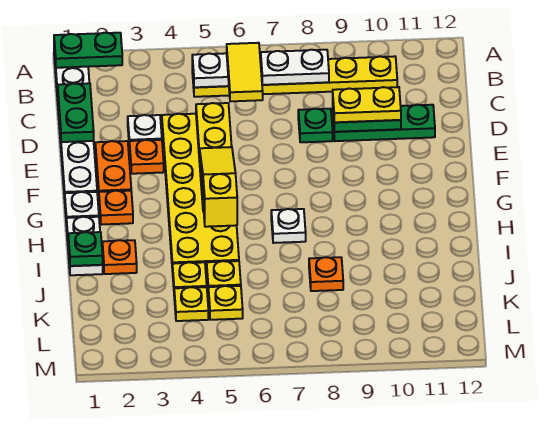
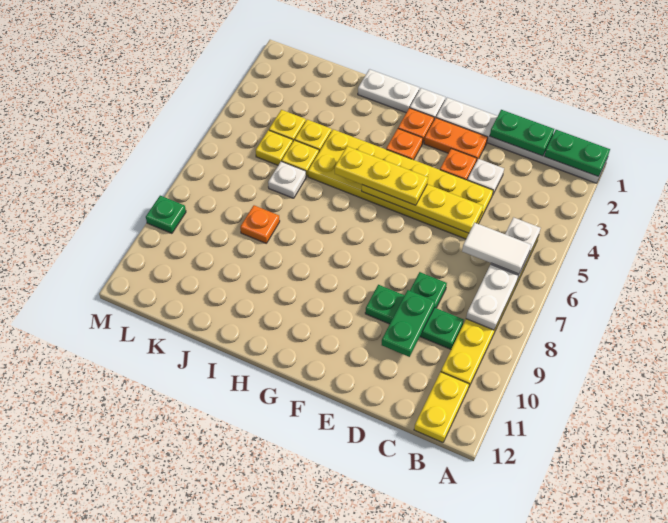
green plate A1:A2 level 2 -> green plate A1:B1 level 2
yellow tile B6:C6 level 3 -> white tile B6:C6 level 3
green plate D9:D11 level 1 -> green plate C9:E9 level 1
yellow plate D9:D10 level 3 -> yellow plate B11:B12 level 1
yellow slope F5:H5 level 3 top H -> yellow plate F5:H5 level 3
white plate H7 level 1 -> white plate J6 level 1
green plate I1 level 2 -> green plate M9 level 1
orange plate I2 level 1 -> orange plate G3 level 1

